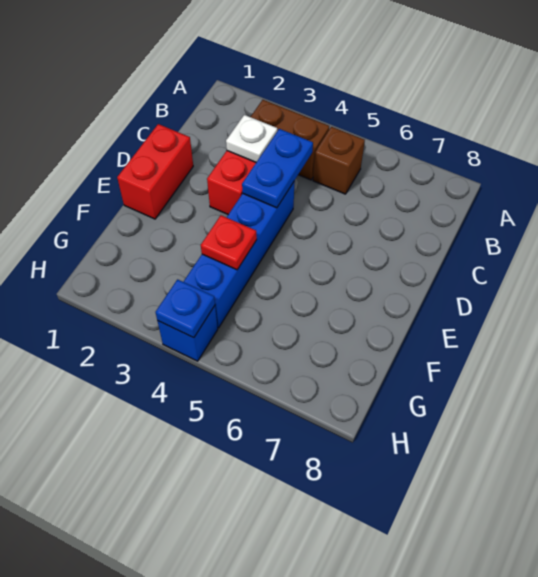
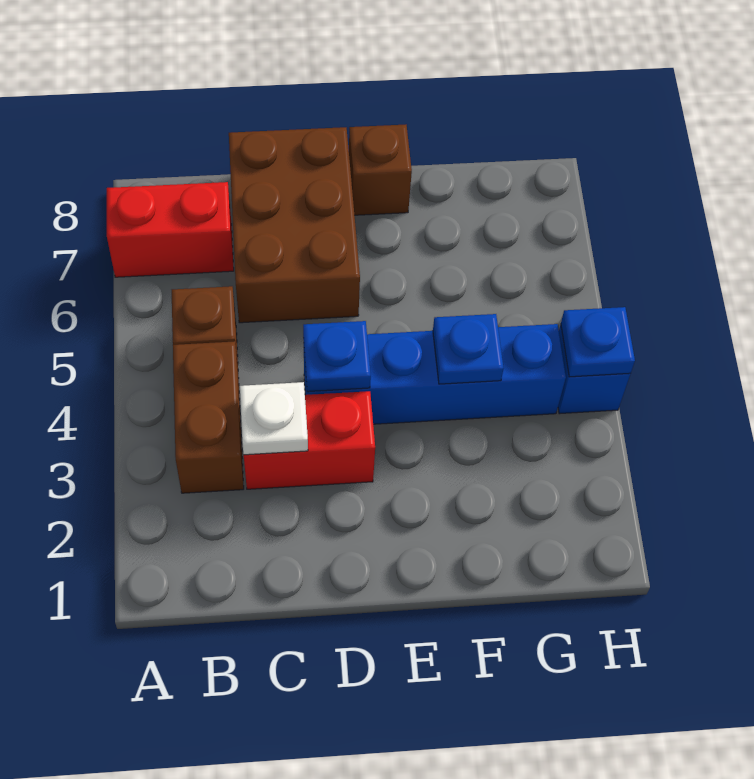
blue plate C4:D4 level 2 -> blue plate D4 level 2
none -> brown brick C6:D8 level 1
red brick D1:E1 level 1 -> red brick A7:B7 level 1
none -> brown brick E8 level 1
red plate F4 level 2 -> blue plate F4 level 2

